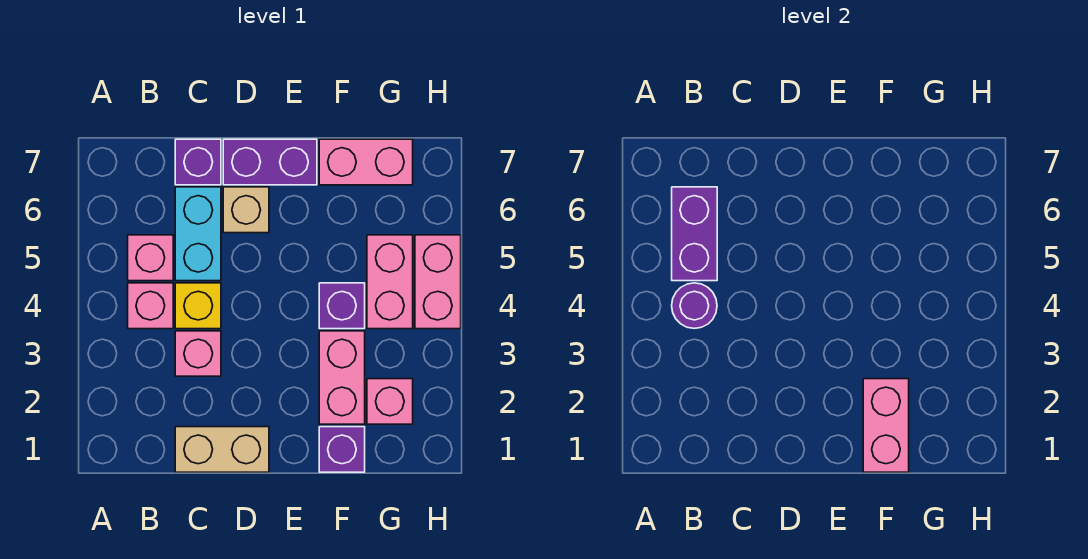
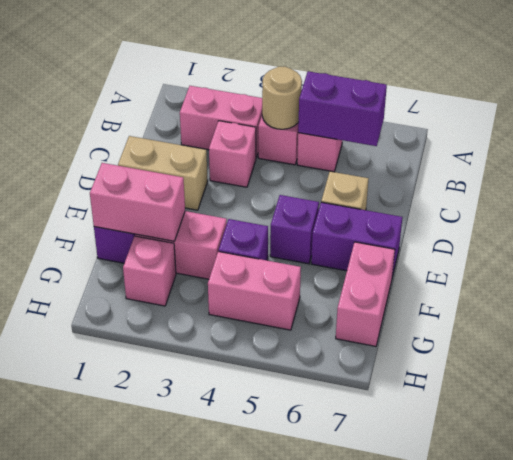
purple round brick B4 level 2 -> tan round brick B4 level 2
tan brick C1:D1 level 1 -> tan brick D1:D2 level 1
yellow brick C4 level 1 -> none
cyan brick C5:C6 level 1 -> none
purple brick C7 level 1 -> purple brick E5 level 1
purple brick D7:E7 level 1 -> purple brick E6:E7 level 1
pink brick H4:H5 level 1 -> pink brick B2:B3 level 1

